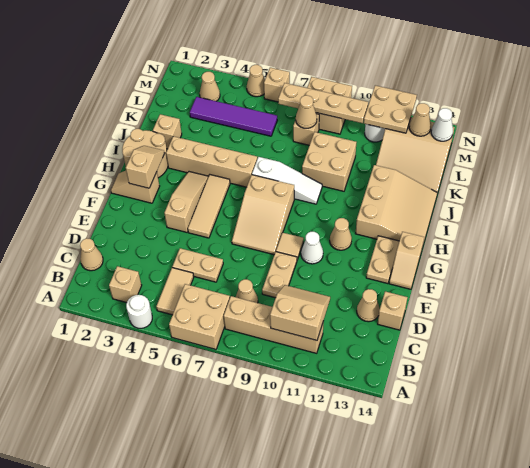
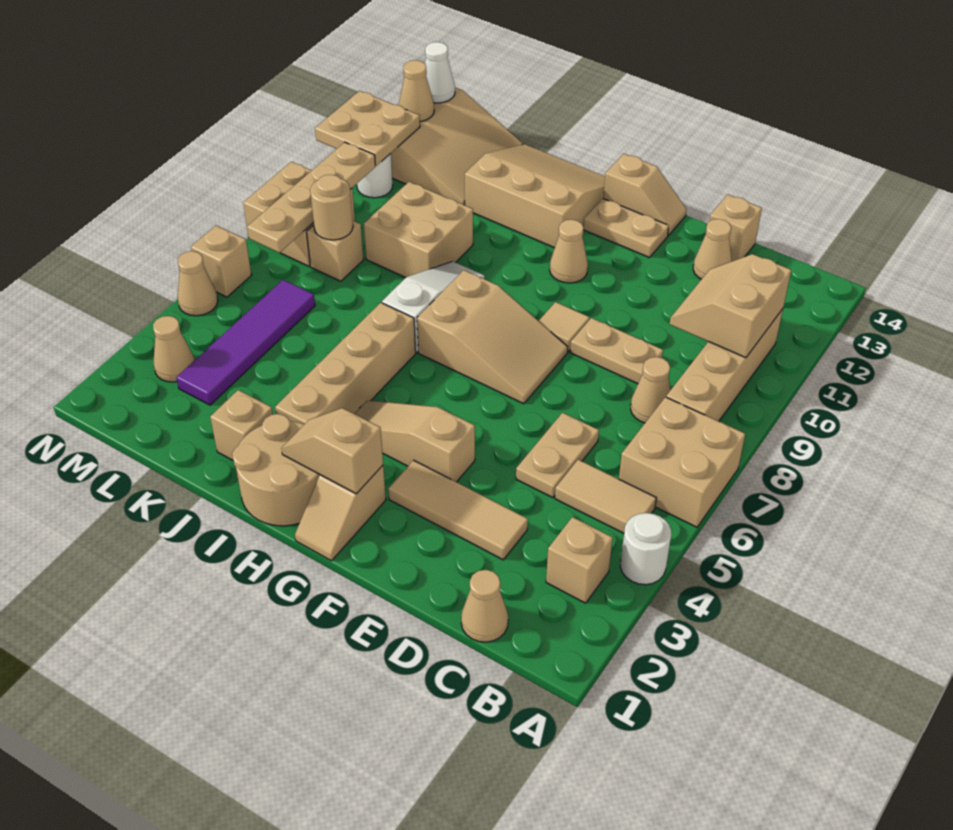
tan tile F5:H5 level 1 -> tan tile D3:F3 level 1
white cone F10 level 1 -> none
tan cone L8 level 2 -> tan round brick L8 level 2

